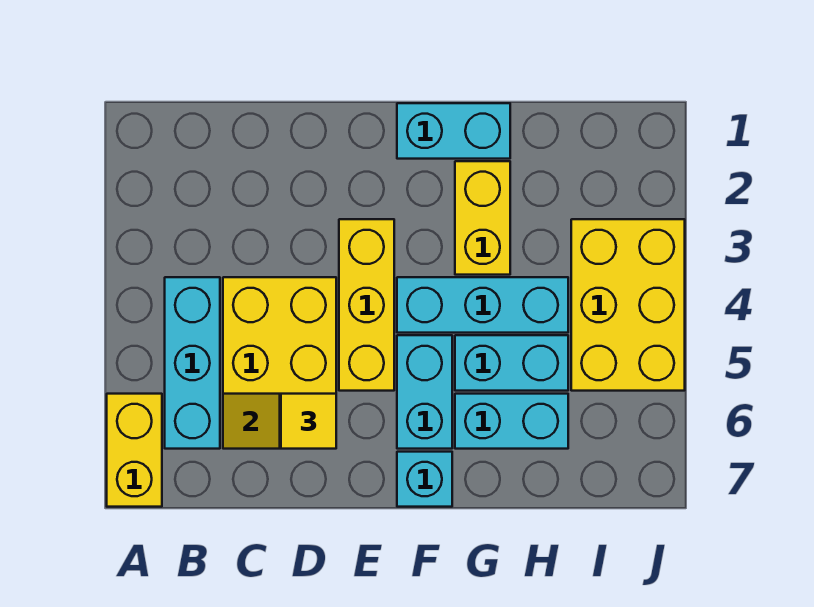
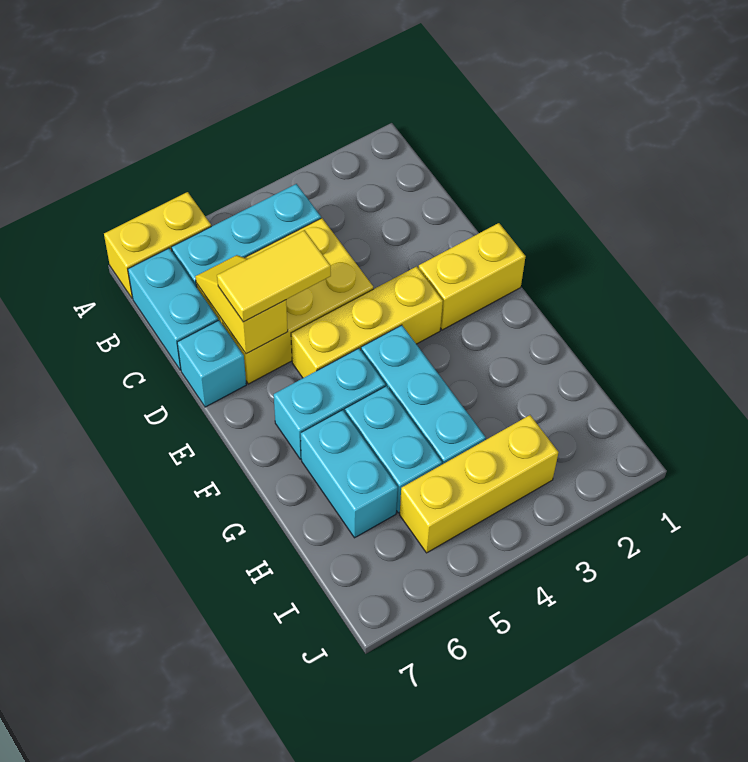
yellow tile D6 level 3 -> yellow tile D5:D6 level 3
cyan brick F1:G1 level 1 -> cyan brick B7:C7 level 1
cyan brick F7 level 1 -> cyan brick D7 level 1
yellow brick G2:G3 level 1 -> yellow brick E1:E2 level 1
yellow brick I3:J5 level 1 -> yellow brick I3:I5 level 1

